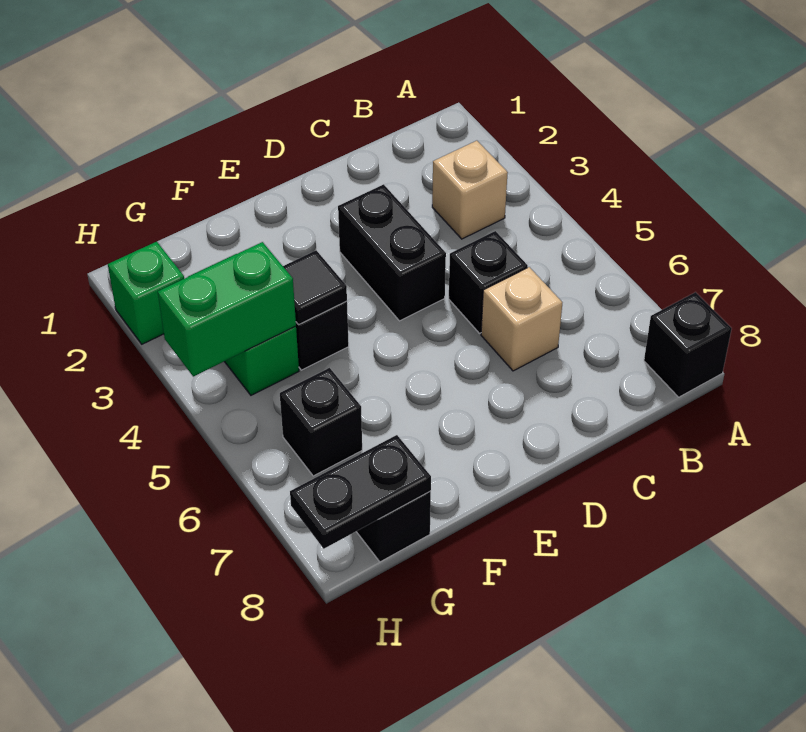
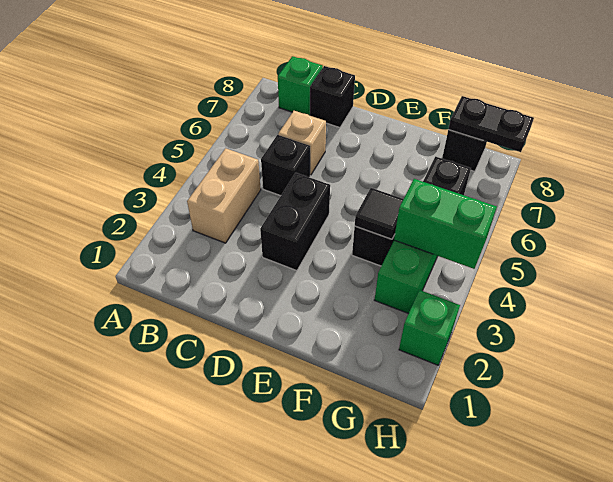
black brick A8 level 1 -> black brick C8 level 1
tan brick B3 level 1 -> tan brick B3:B4 level 1
none -> green brick B8 level 1

